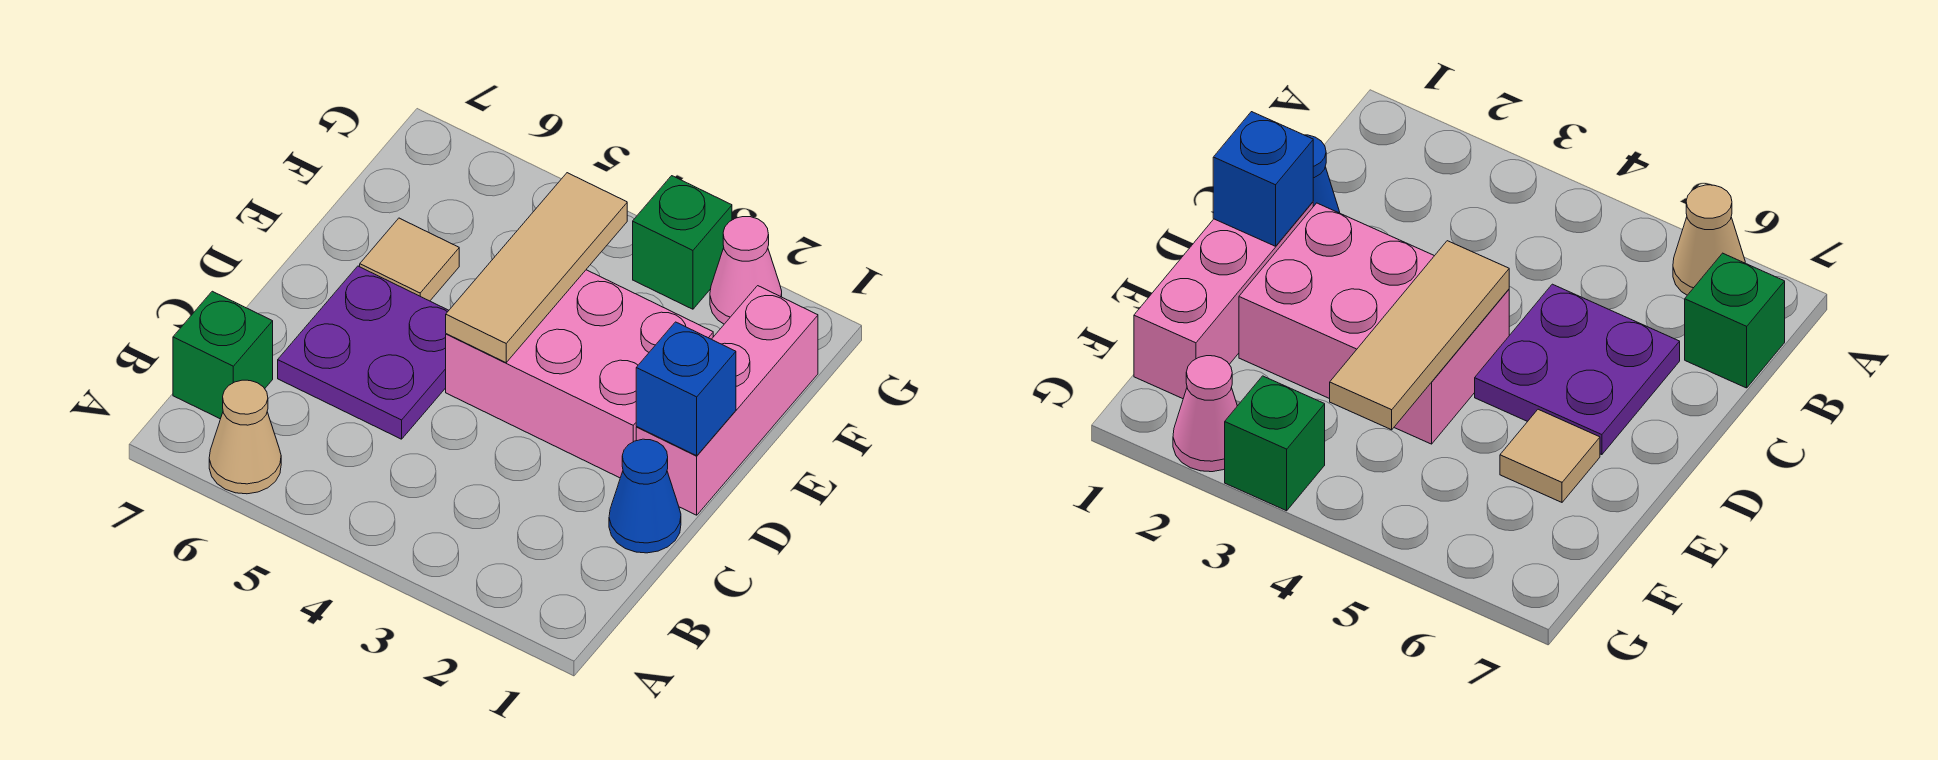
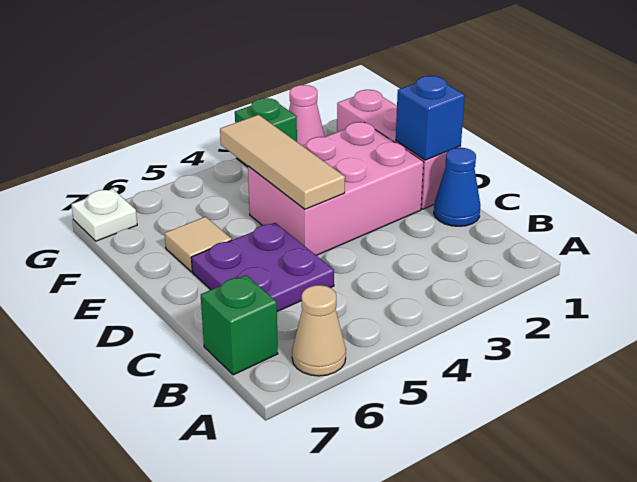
none -> white plate G7 level 1

